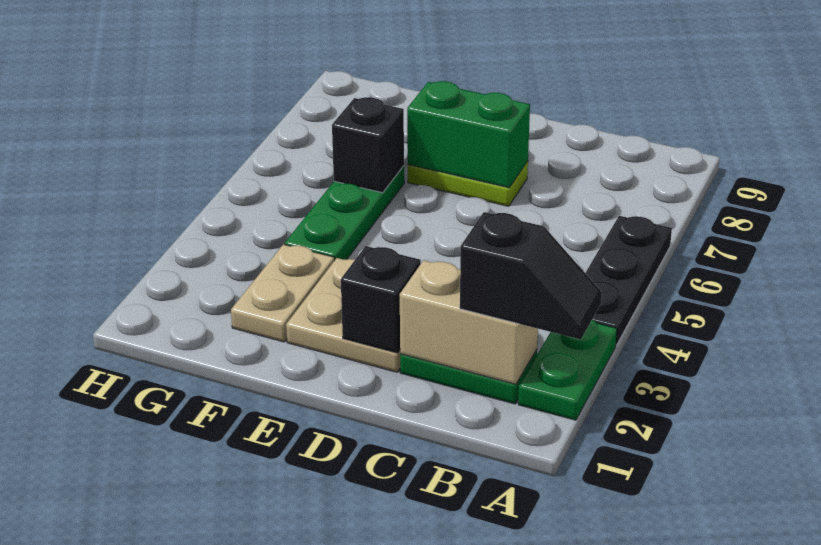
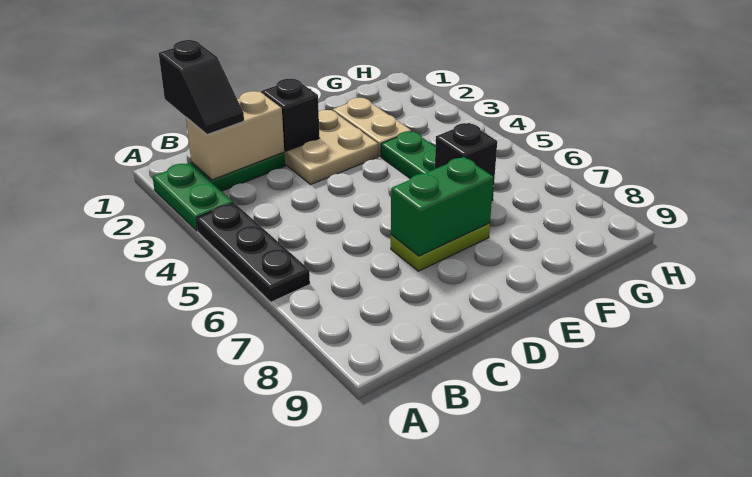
black slope A2:B2 level 3 top B -> black slope B1:B2 level 3 top 1

